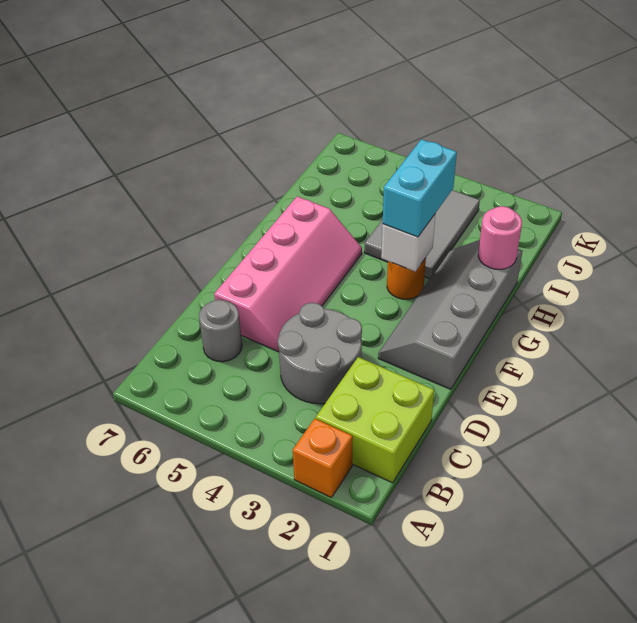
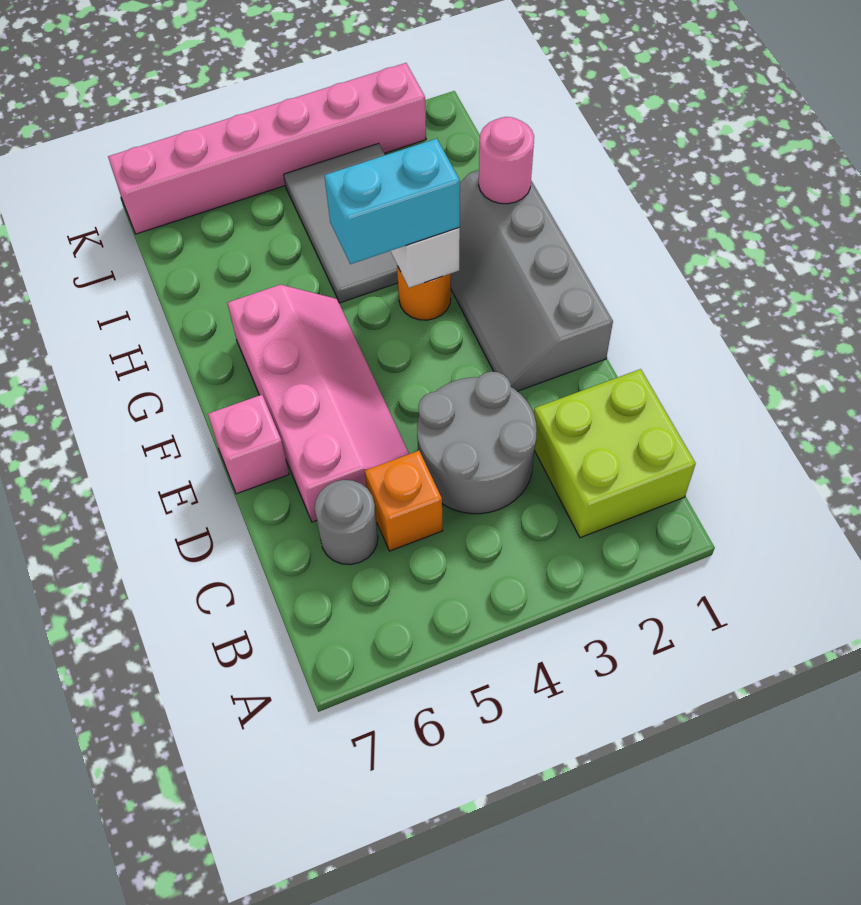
orange brick A2 level 1 -> orange brick C5 level 1
none -> pink brick E7 level 1
cyan brick G3:H3 level 3 -> cyan brick G3:G4 level 3
none -> pink brick K2:K7 level 1

